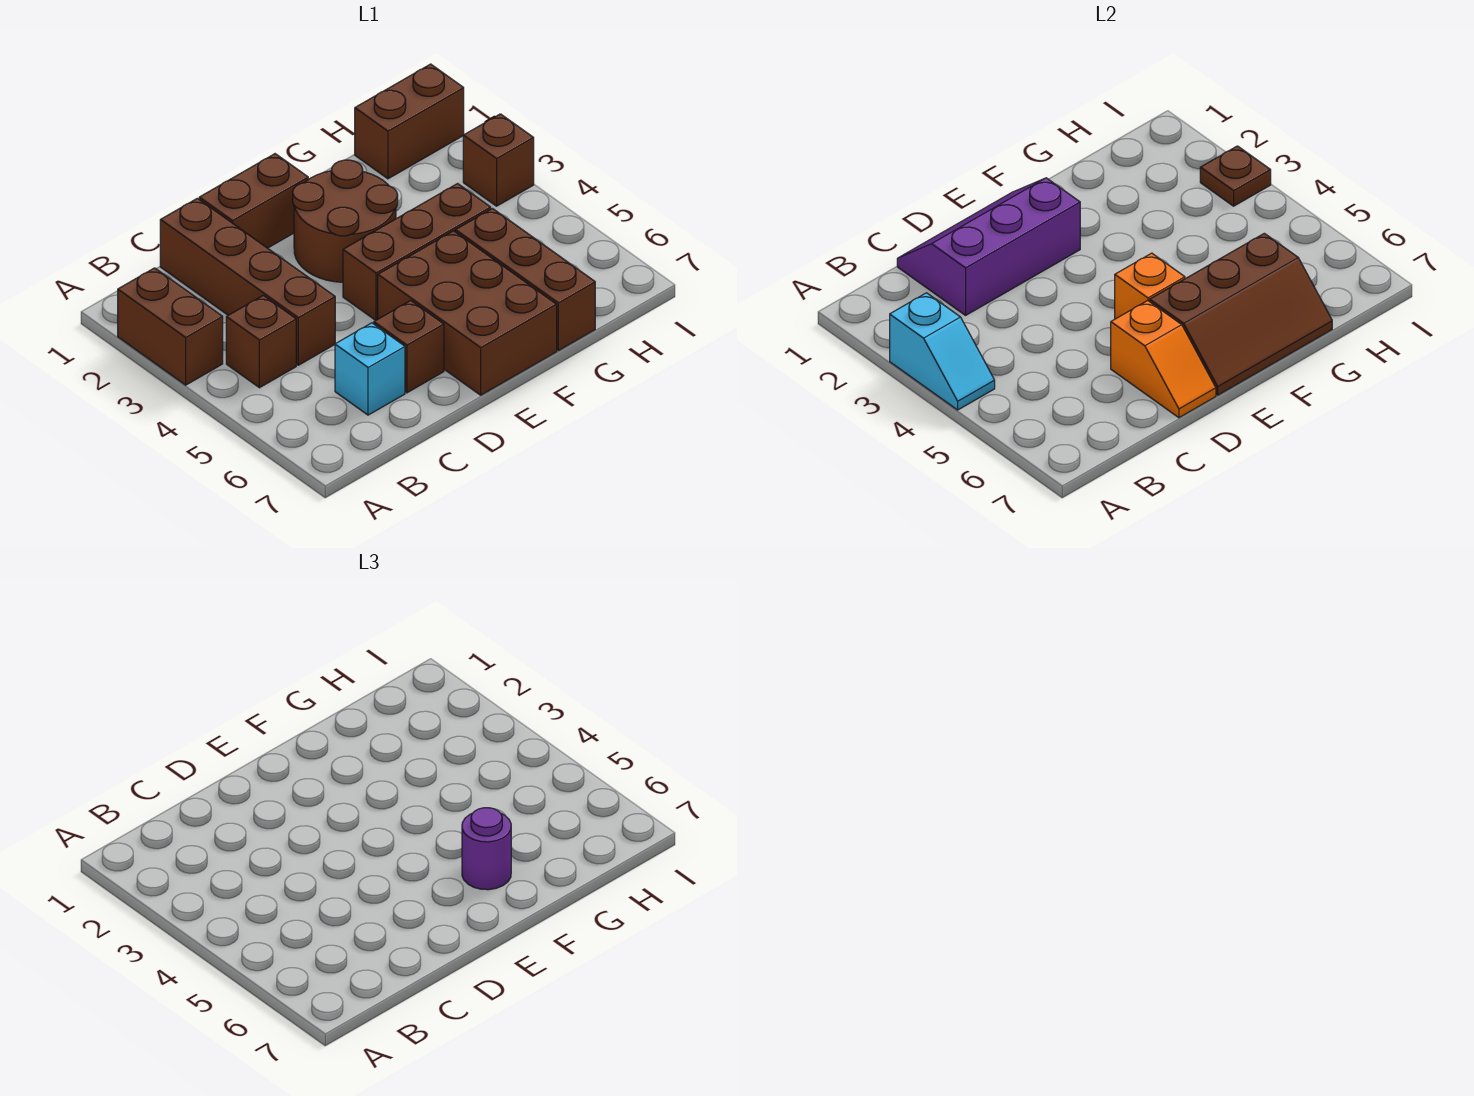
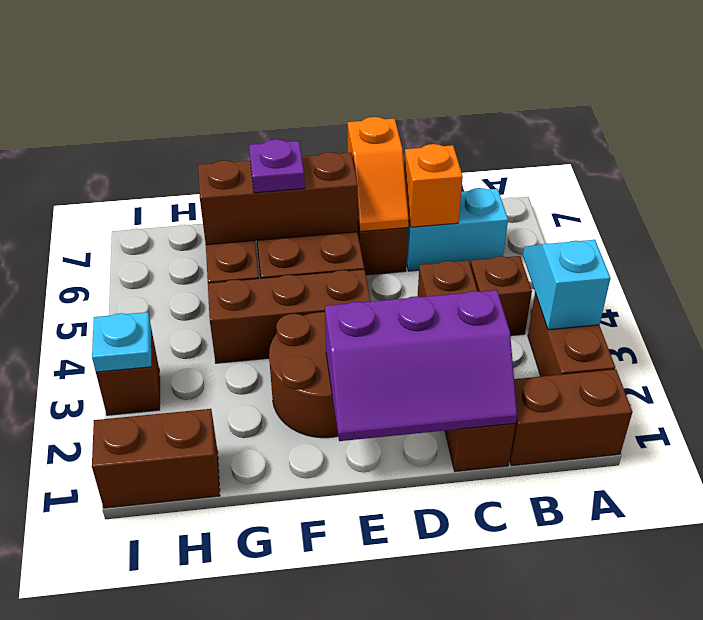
cyan brick C6 level 1 -> cyan brick B6:C6 level 1
brown brick D1:E1 level 1 -> brown brick A1:B1 level 1
orange slope D6:D7 level 2 top 6 -> orange slope D6:D7 level 2 top 7
orange brick E5 level 2 -> orange brick C6 level 2
purple round brick F6 level 3 -> purple plate F6 level 3
brown plate I3 level 2 -> cyan plate I3 level 2

